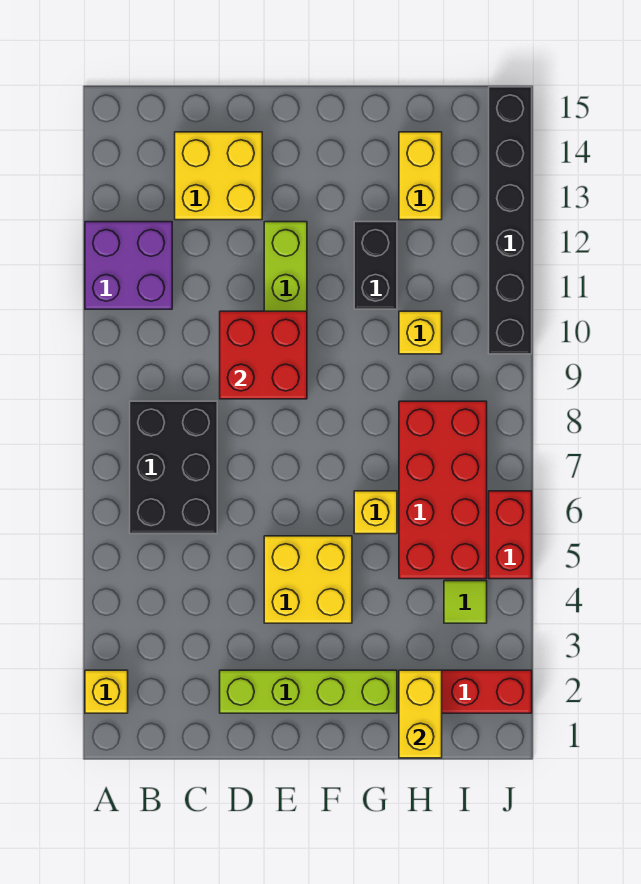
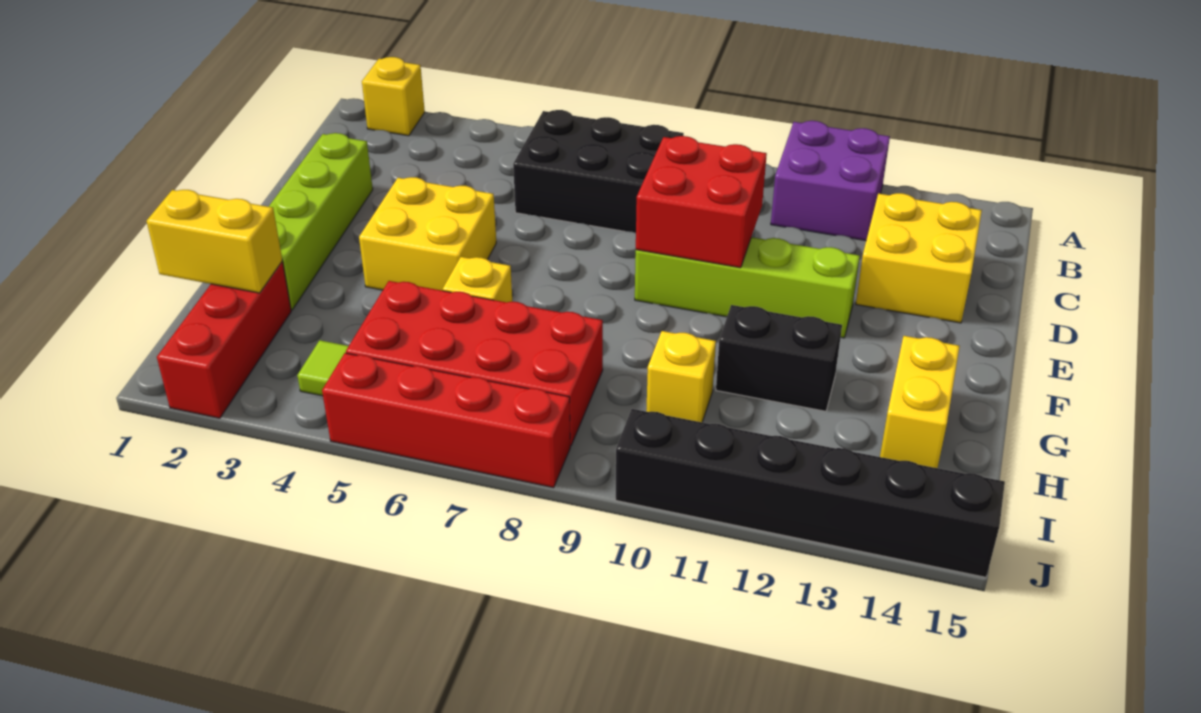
yellow brick H13:H14 level 1 -> yellow brick G14:H14 level 1
red brick J5:J6 level 1 -> red brick J5:J8 level 1

